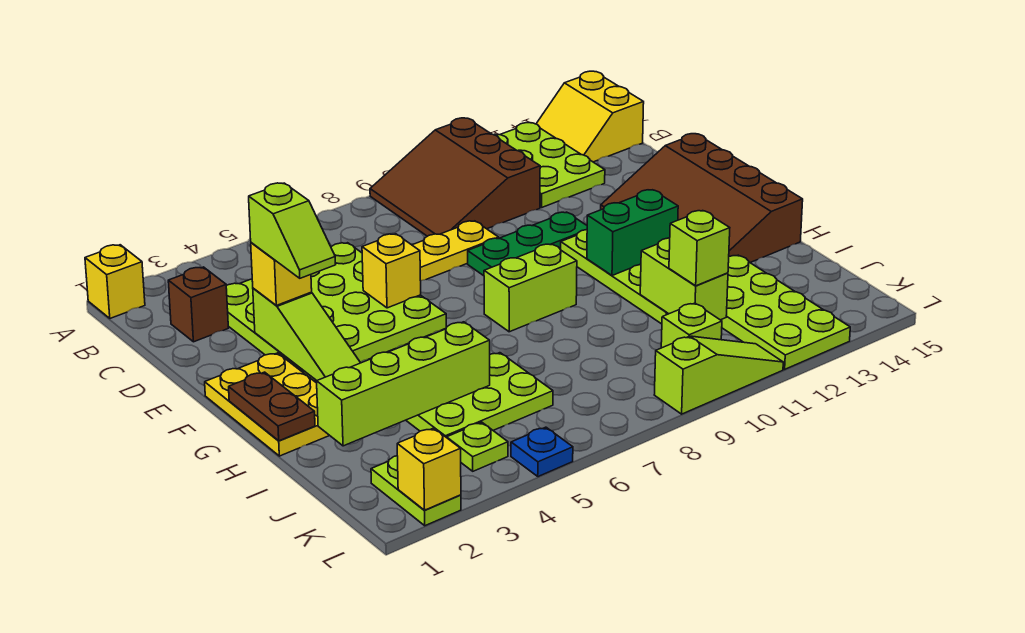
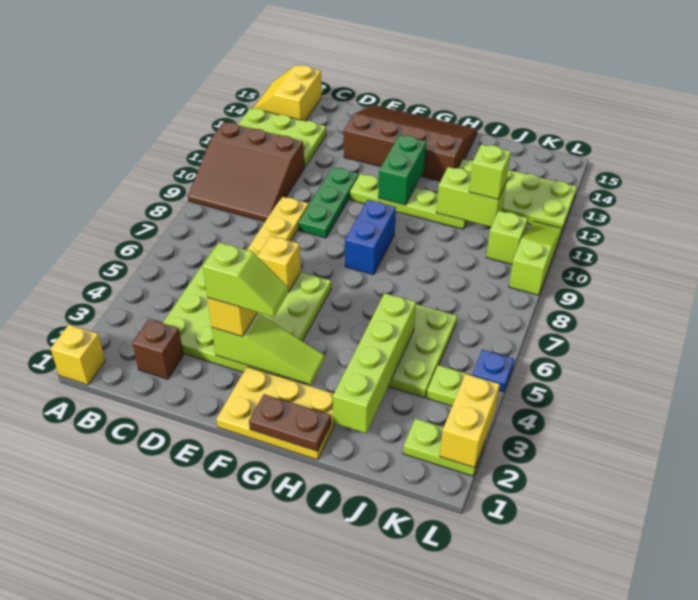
yellow slope A14:B15 level 1 top 15 -> yellow slope A14:B15 level 1 top B
brown slope E13:H15 level 1 top 15 -> brown slope E13:H15 level 1 top 13
lime brick G8:G9 level 1 -> blue brick G8:G9 level 1
yellow brick L2 level 2 -> yellow brick L2:L3 level 2

